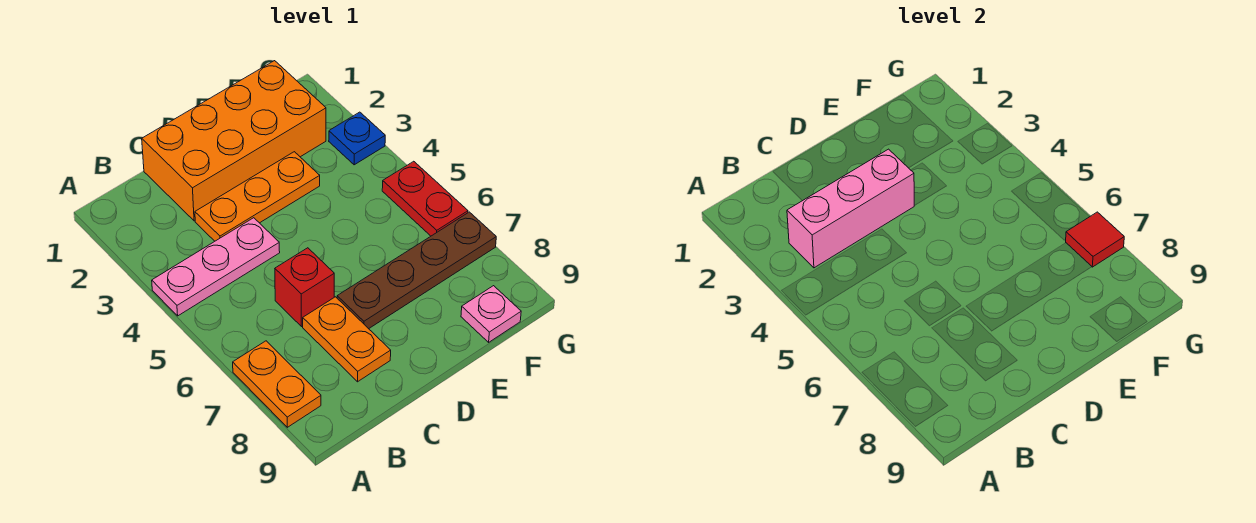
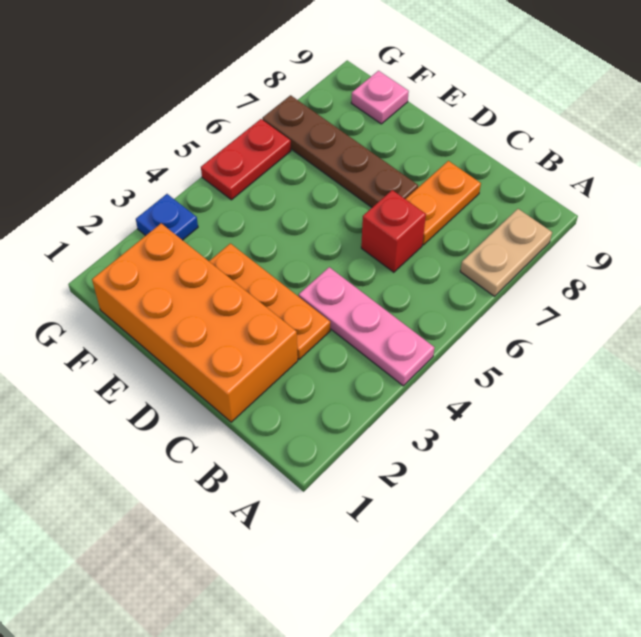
orange plate A7:A8 level 1 -> tan plate A7:A8 level 1
pink brick B3:D3 level 2 -> none
red tile G7 level 2 -> none

